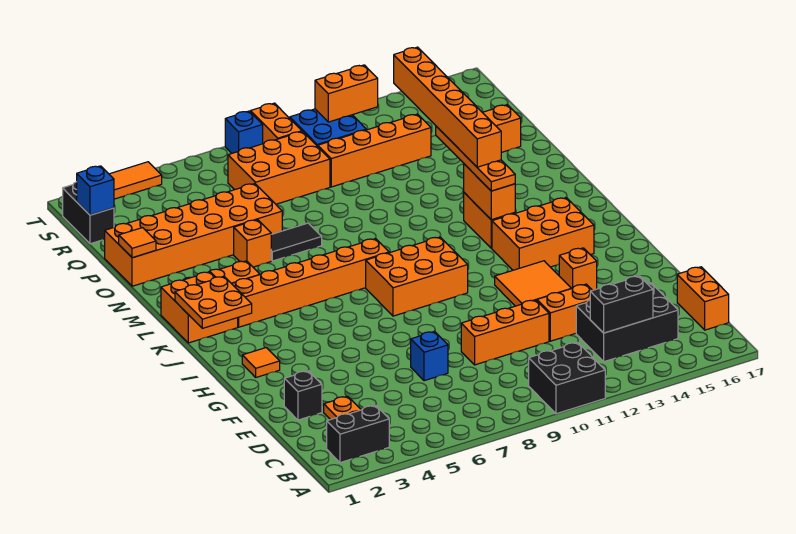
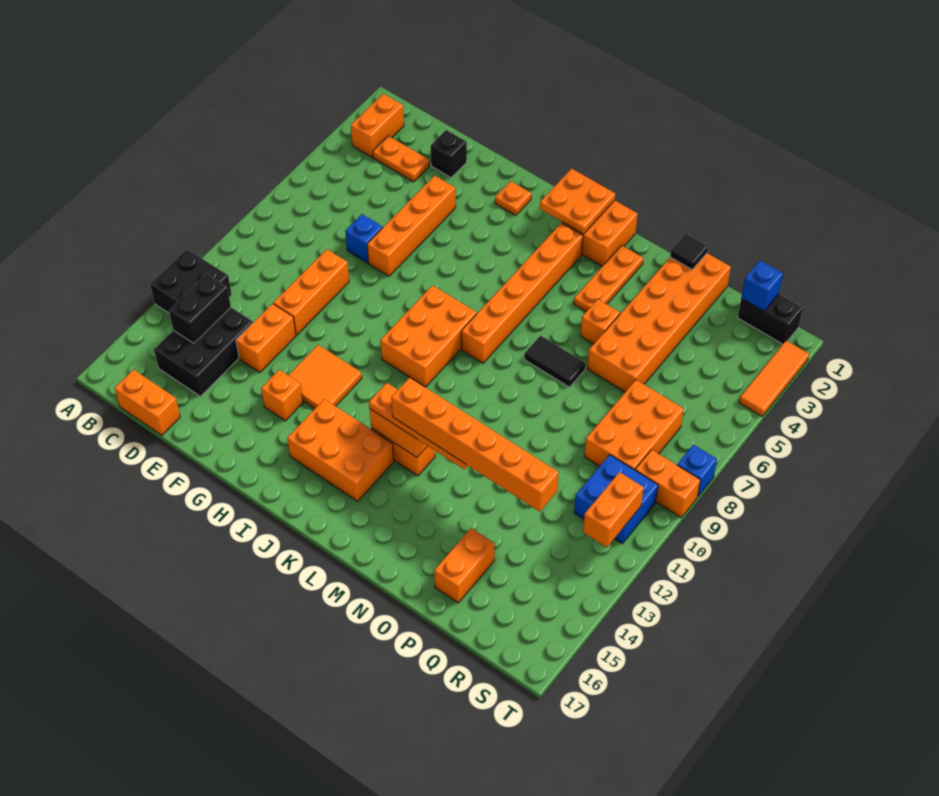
black brick A10:B11 level 1 -> black brick A12:B13 level 1
black brick B2:B3 level 1 -> orange brick B2:B3 level 1
orange tile H2 level 1 -> orange plate H2 level 1
orange brick I13:J15 level 1 -> orange brick I14:K15 level 1
black tile N6:N7 level 1 -> black tile M7:N7 level 1
orange tile O1 level 2 -> black tile O1 level 2
orange brick Q10:Q13 level 1 -> orange brick F4:F7 level 1

